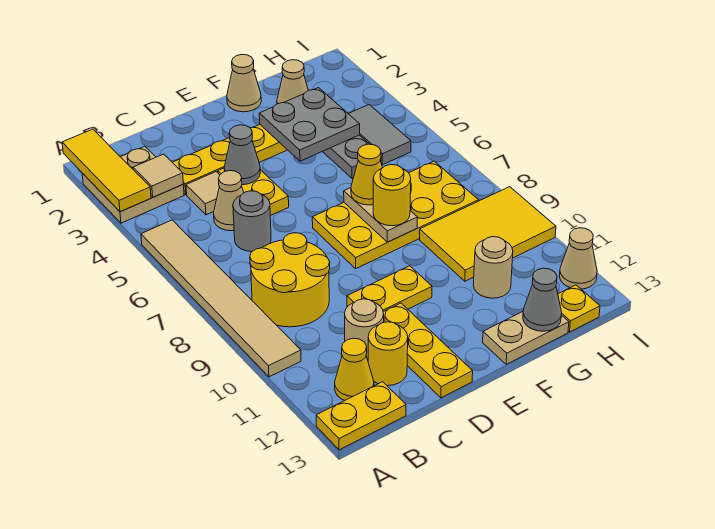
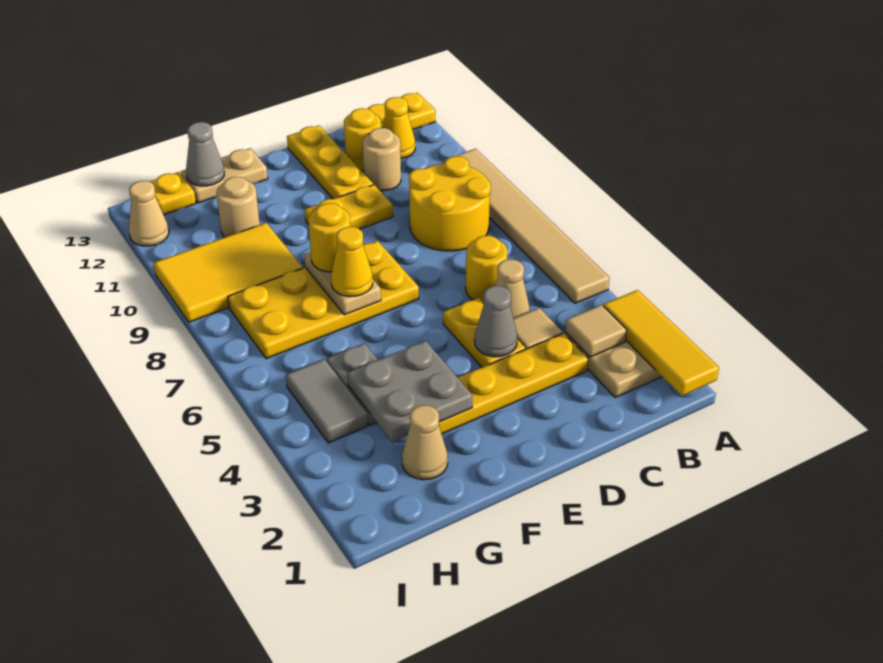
grey round brick C6 level 1 -> yellow round brick C6 level 1
tan cone F1 level 1 -> none

